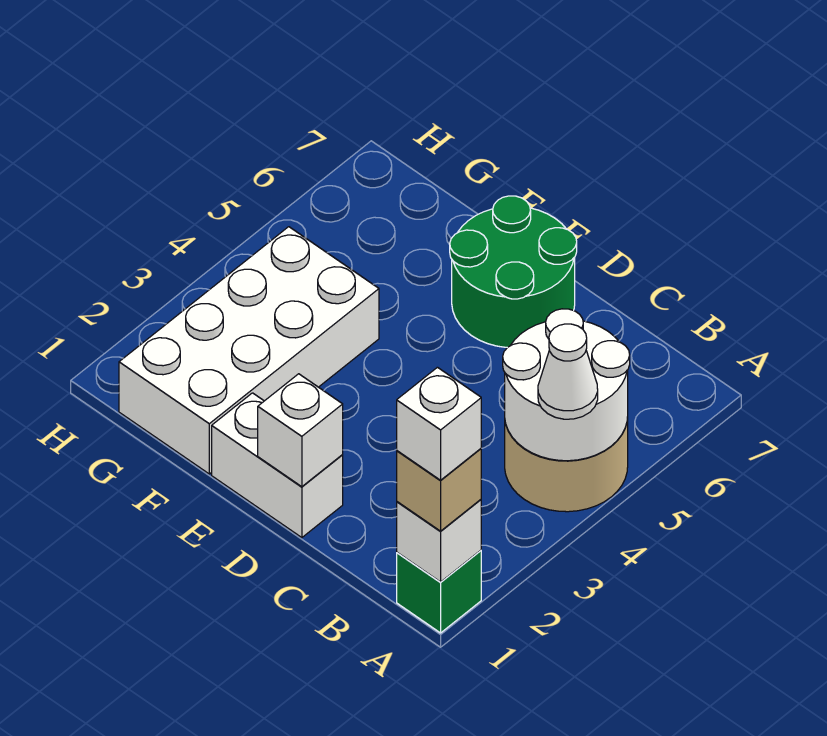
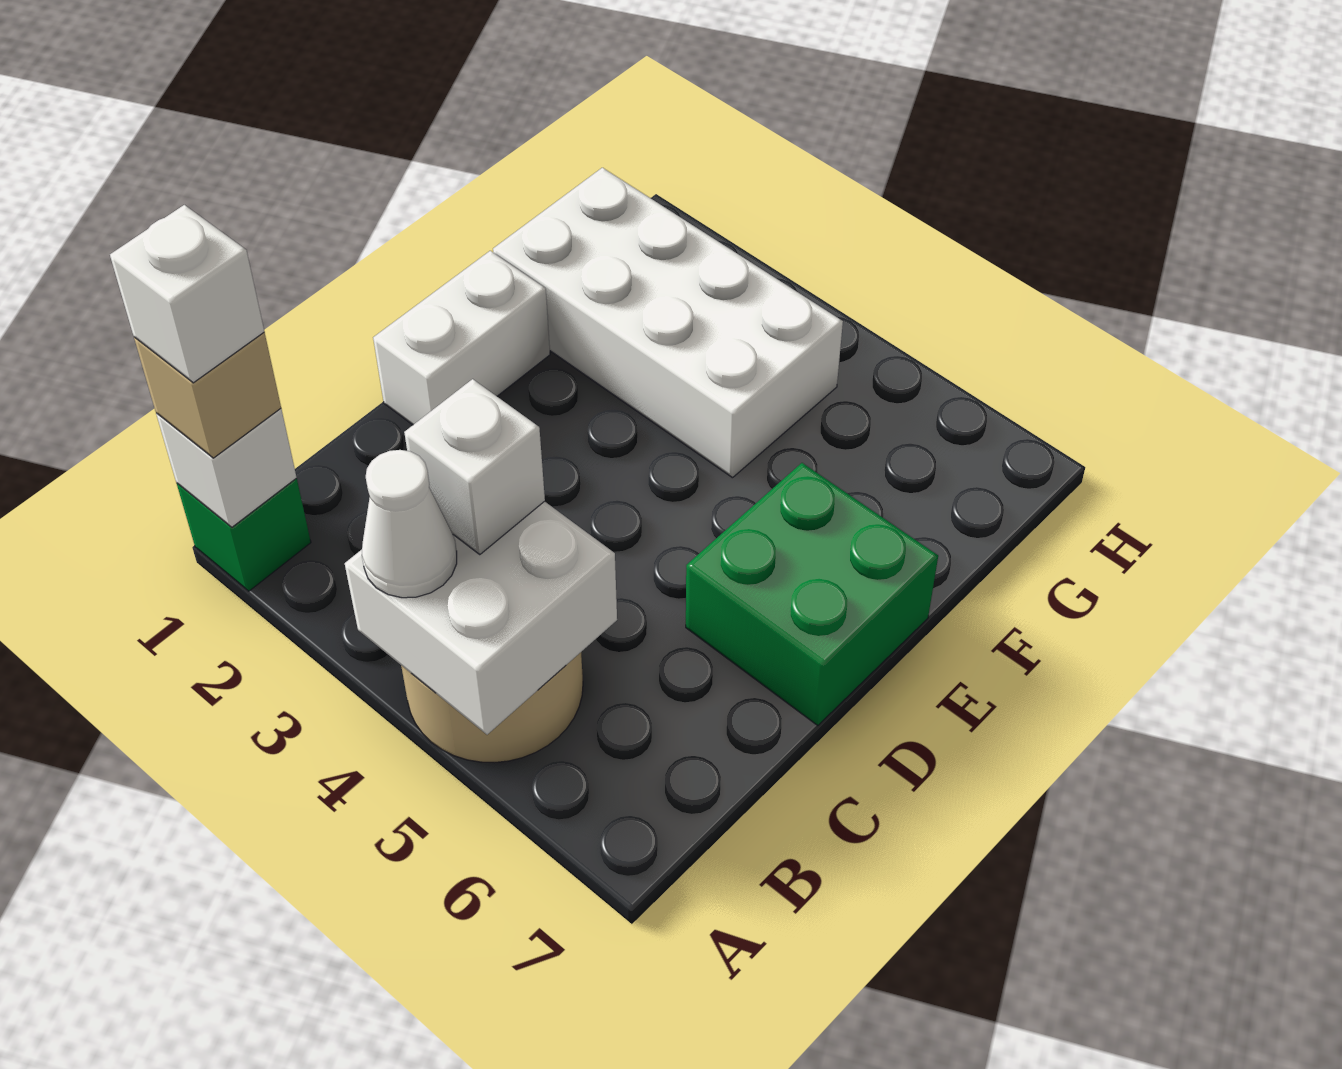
white round brick A4:B5 level 2 -> white brick A4:B5 level 2
white brick D1 level 2 -> white brick B4 level 3
green round brick D6:E7 level 1 -> green brick D6:E7 level 1

